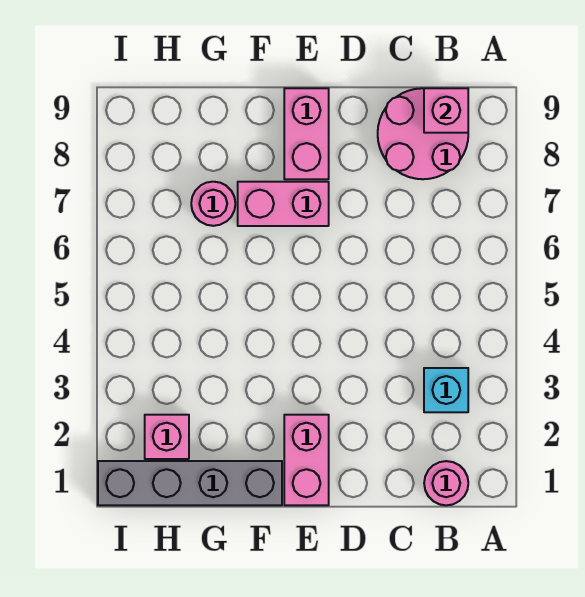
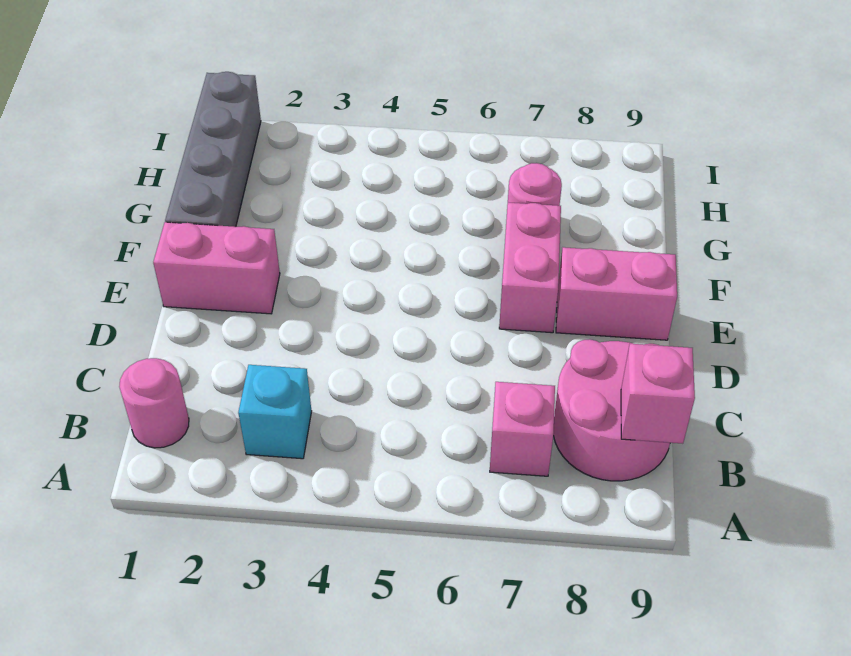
pink brick H2 level 1 -> pink brick B7 level 1

